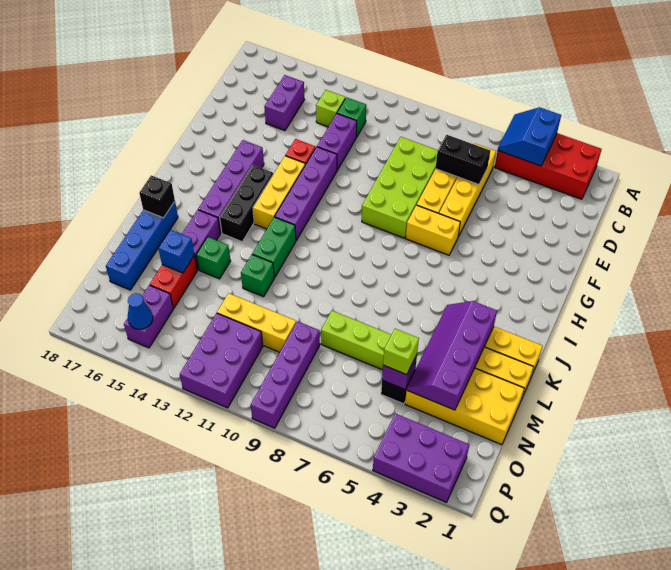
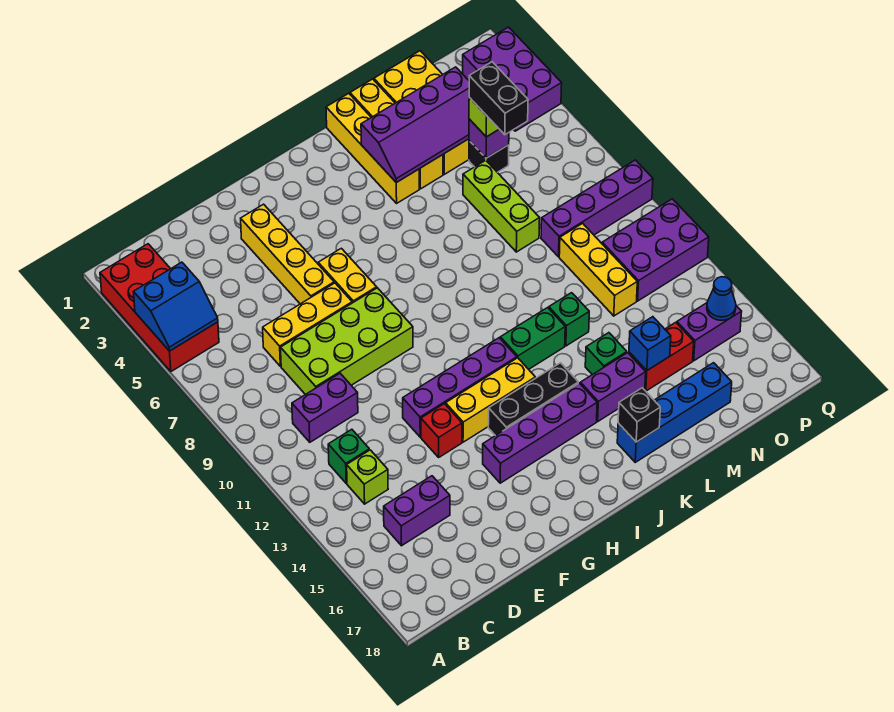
yellow brick C6:F6 level 1 -> yellow brick F3:F6 level 1
black brick D6:D7 level 2 -> black brick N5:N6 level 4
purple brick D12:E12 level 1 -> purple brick C10:D10 level 1

